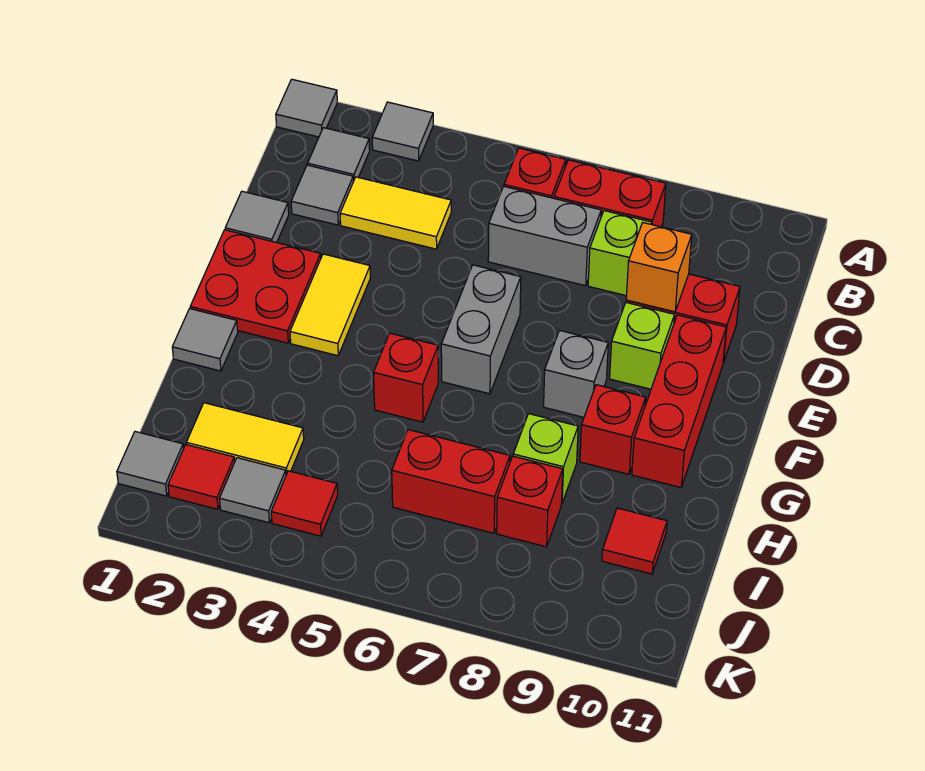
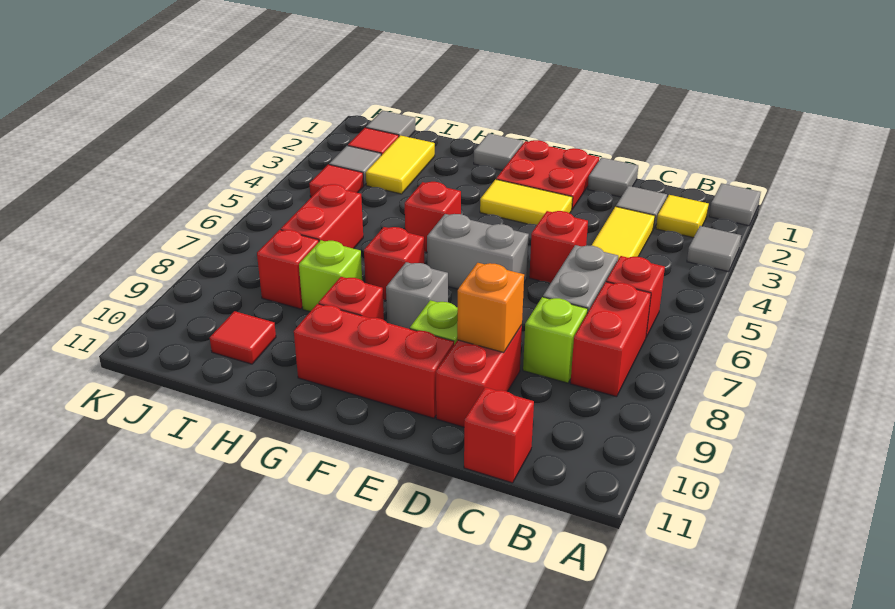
grey tile B2 level 1 -> yellow tile B2 level 1
none -> red brick C11 level 1
none -> red brick D5 level 1
none -> red brick G7 level 1

